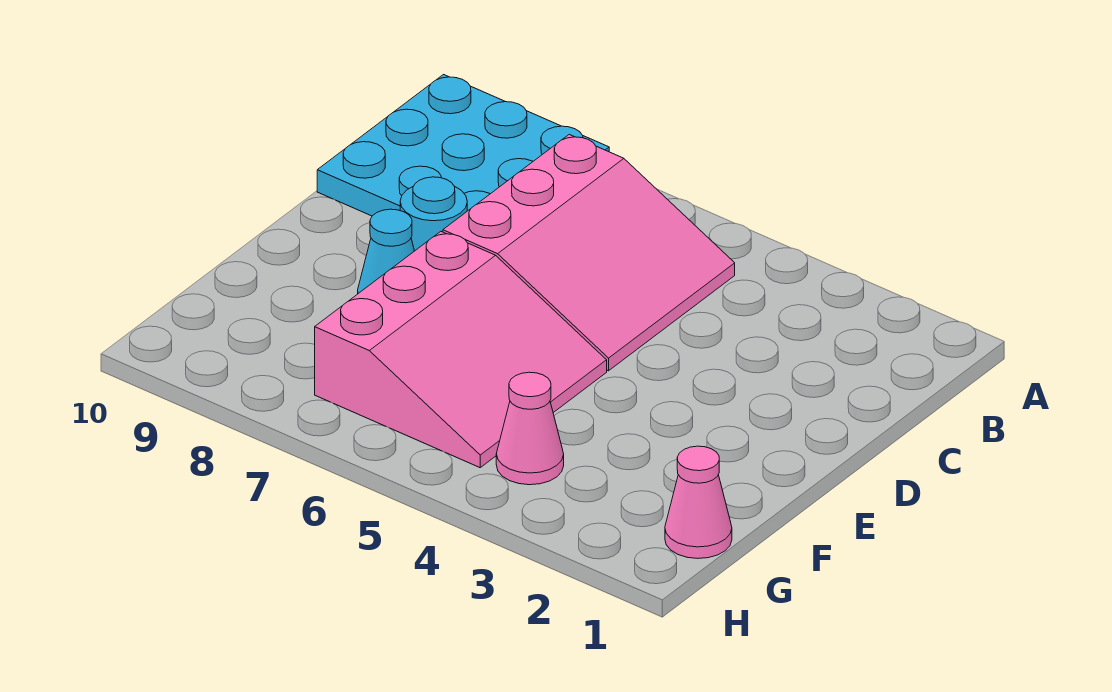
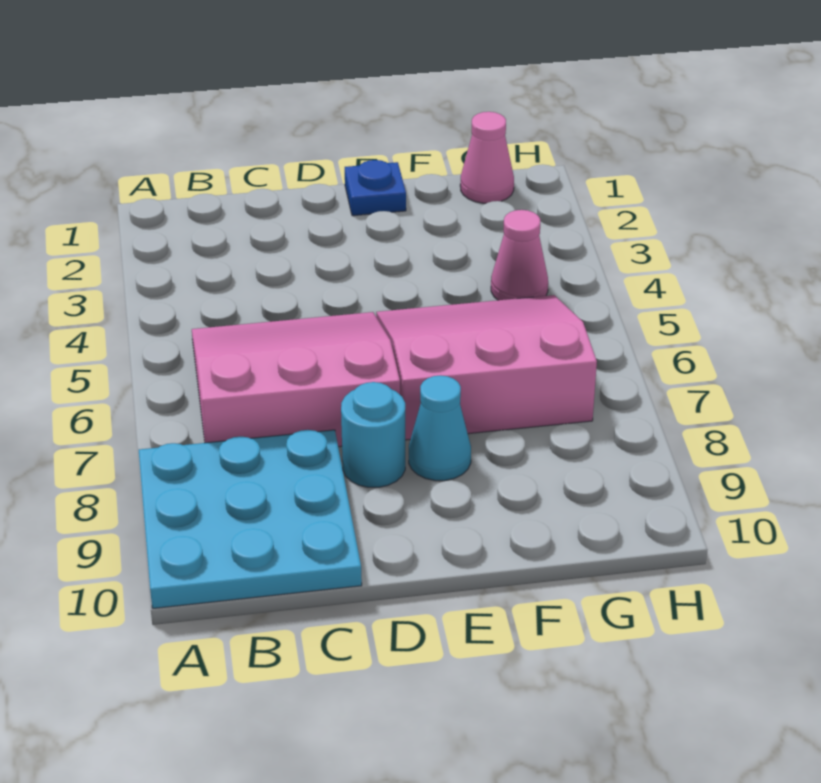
none -> blue plate E1 level 1

